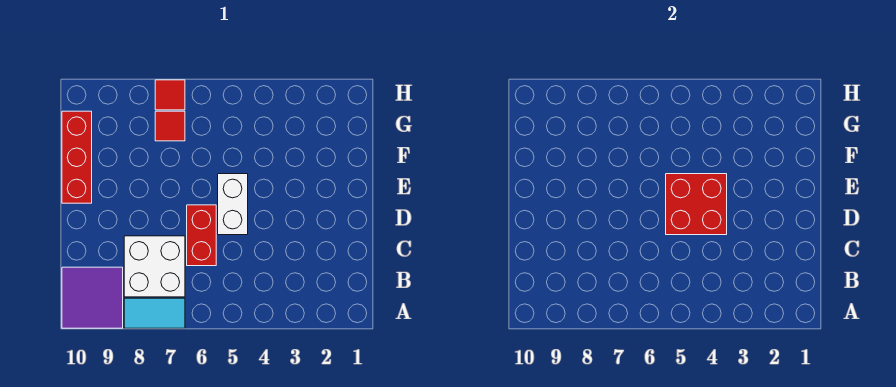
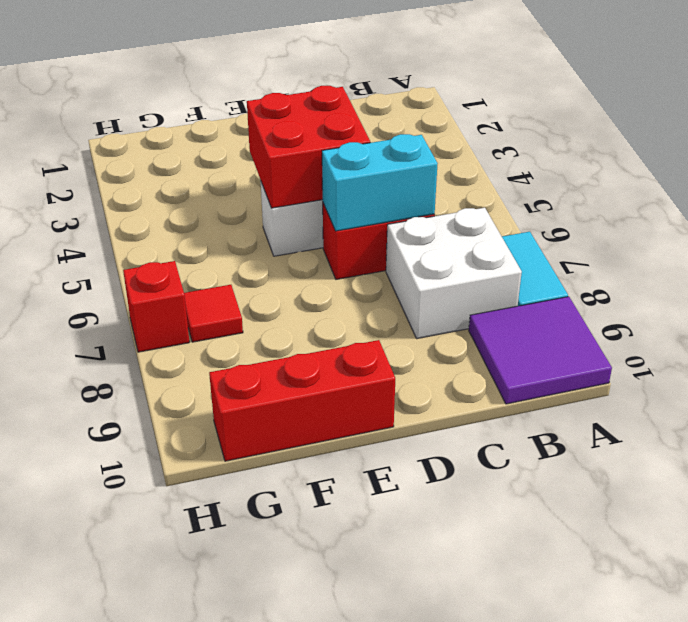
none -> cyan brick C6:D6 level 2
red tile H7 level 1 -> red brick H7 level 1

